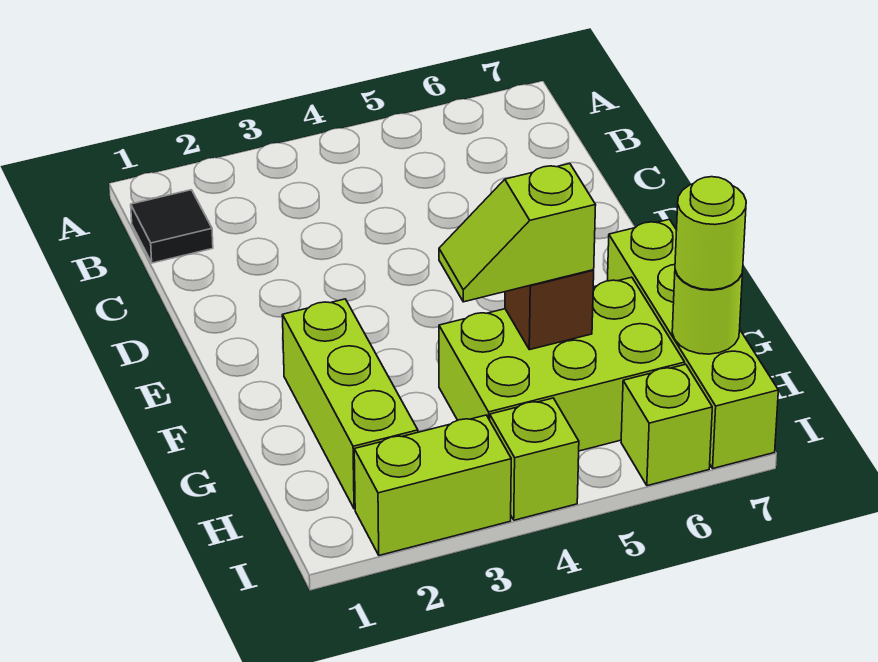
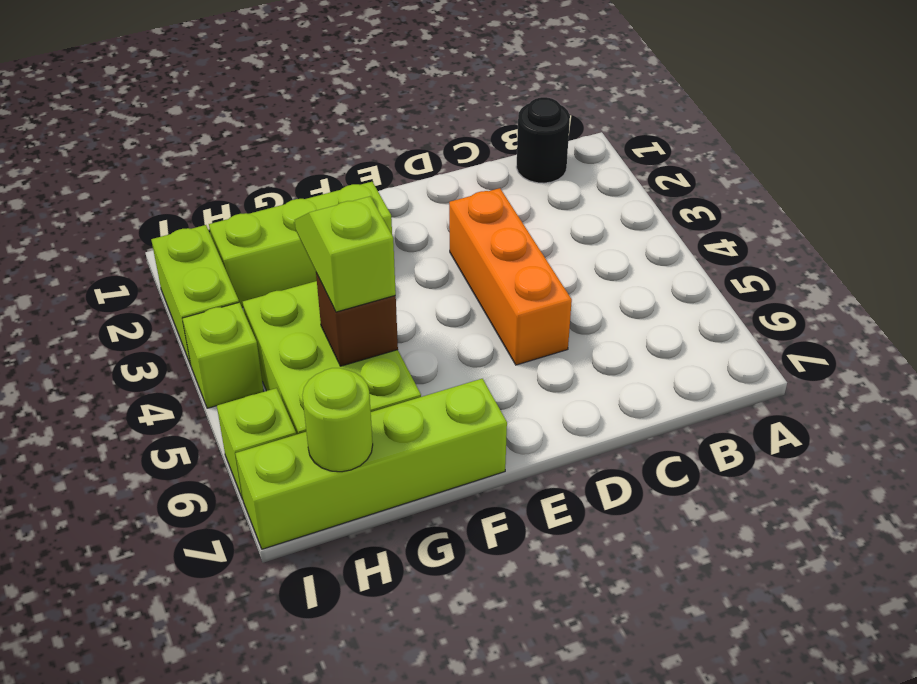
black tile B1 level 1 -> black round brick B1 level 1
none -> orange brick D3:D5 level 1
lime round brick H7 level 3 -> none

